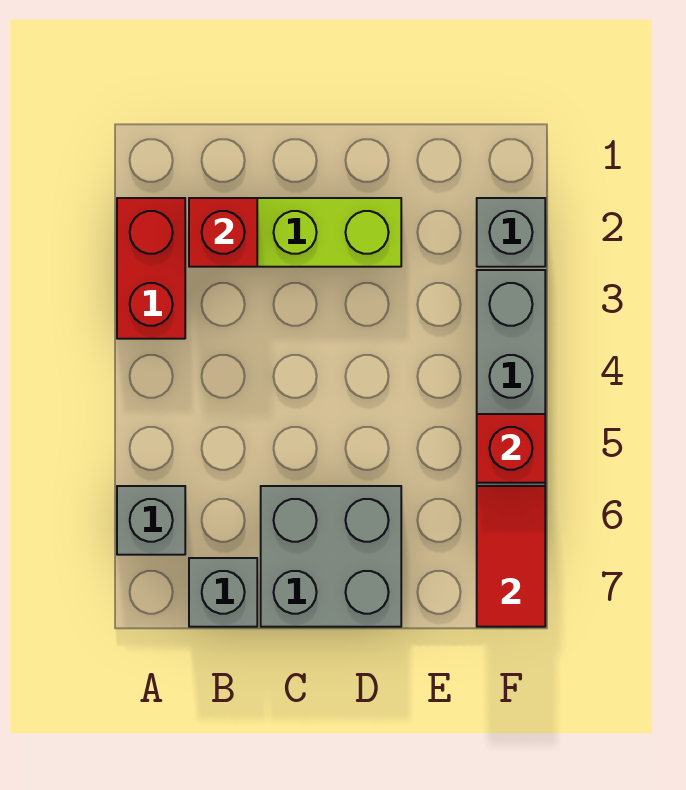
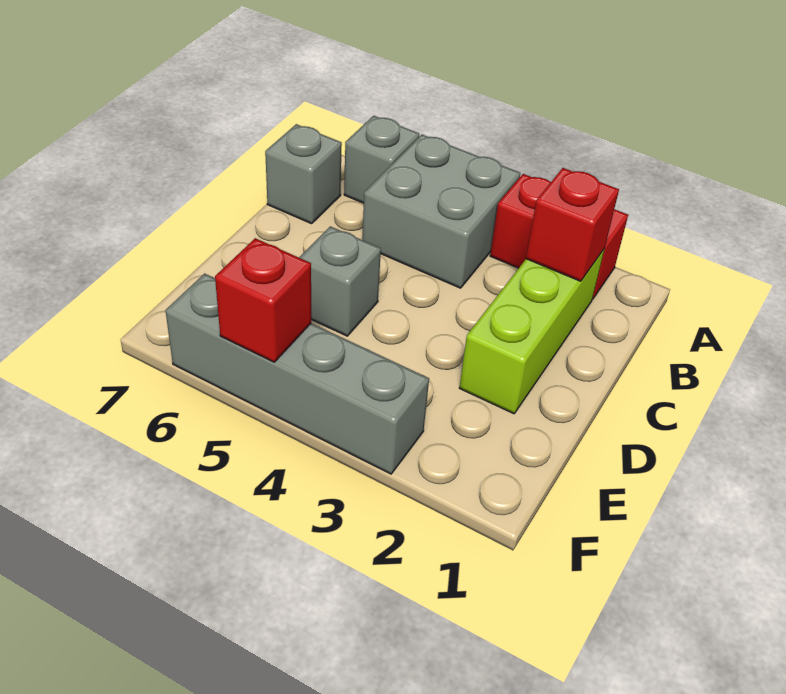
grey brick C6:D7 level 1 -> grey brick A4:B5 level 1
grey brick F2 level 1 -> grey brick D5 level 1
red tile F6:F7 level 2 -> none

